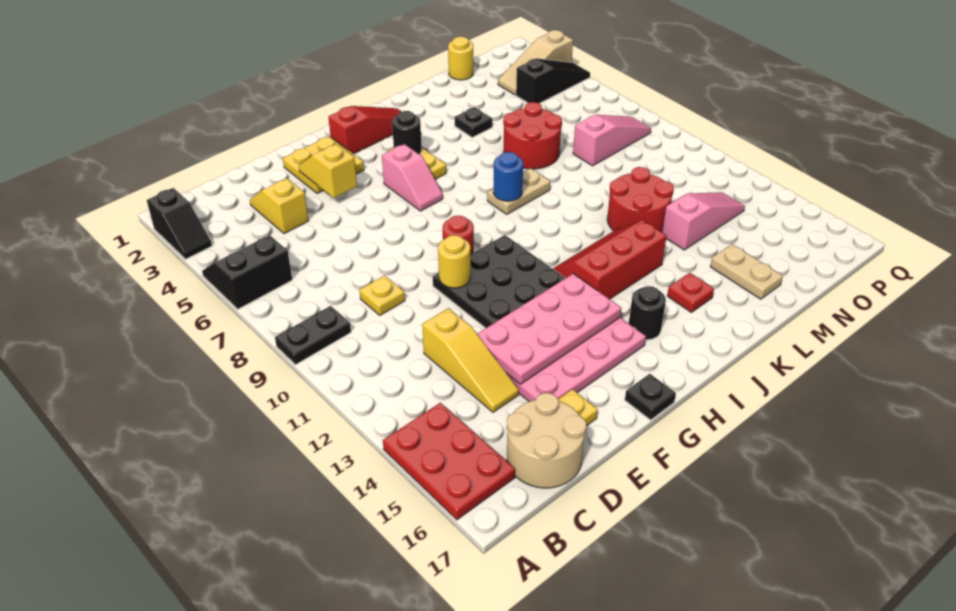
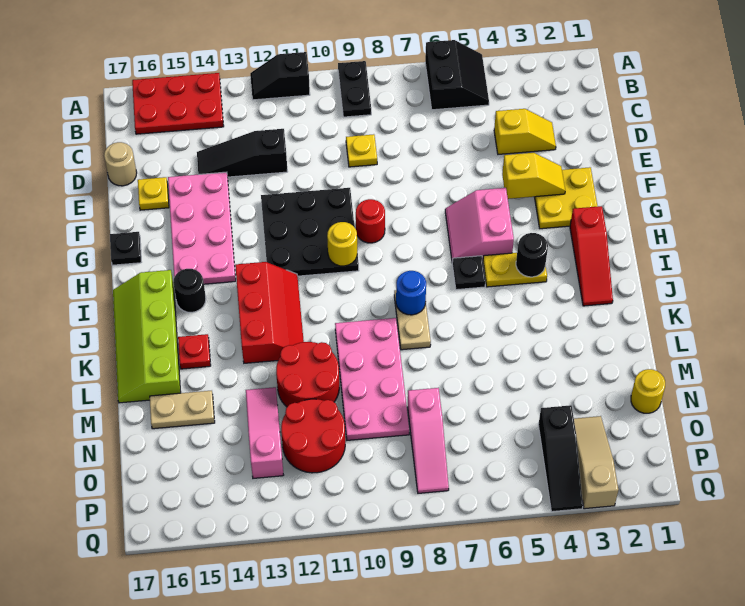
black slope A2:A3 level 1 top 2 -> black slope A11:A12 level 1 top 11
tan round brick C16:D17 level 1 -> tan round brick D17 level 1
yellow slope D12:D14 level 1 top 12 -> black slope D12:D14 level 1 top 12
pink plate E13:H14 level 2 -> pink plate K9:N10 level 1
yellow round brick F10 level 2 -> yellow round brick H10 level 2
pink slope H5:H6 level 1 top 5 -> pink slope G5:H6 level 1 top 5
none -> lime slope I16:L17 level 1 top 16
black plate L4 level 1 -> black plate I6 level 1
red round brick L6:M7 level 1 -> red round brick N11:O12 level 1
pink slope M13:O13 level 1 top M -> pink slope M13:O13 level 1 top O

